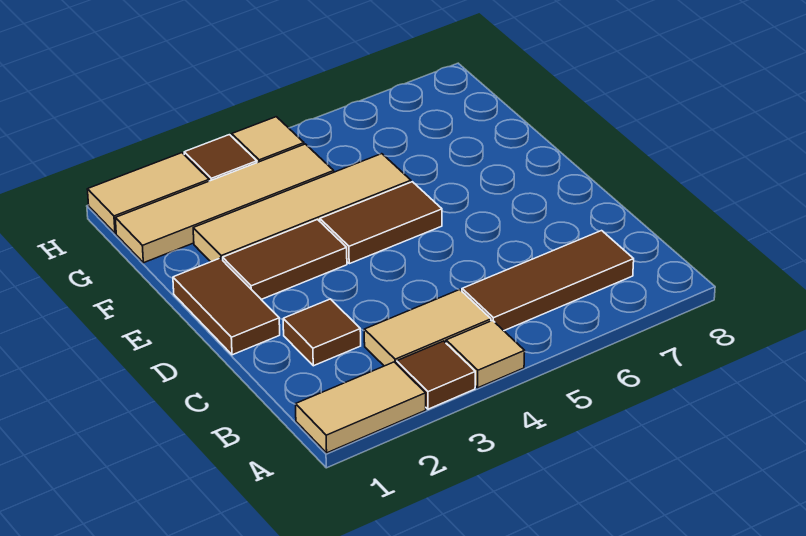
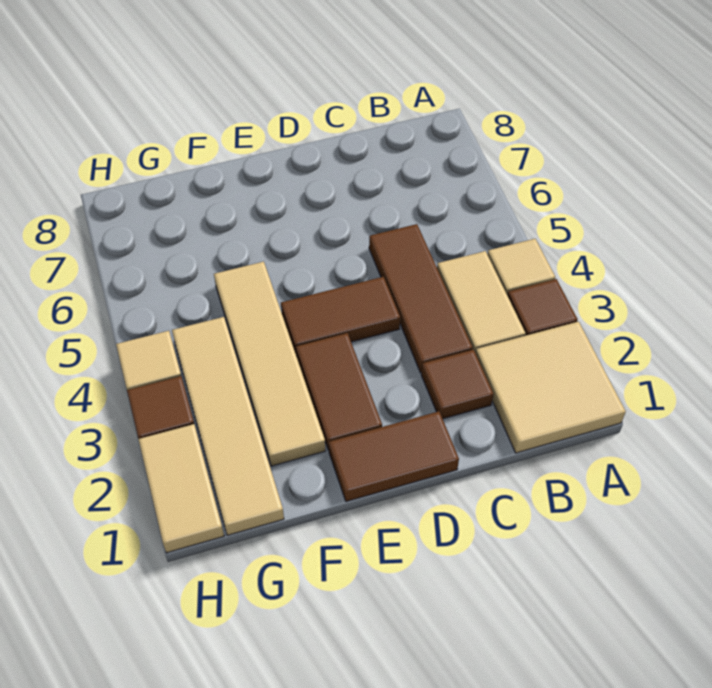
tan tile A1:A2 level 1 -> tan tile A1:B2 level 1
brown tile B5:B7 level 1 -> brown tile C3:C5 level 1
brown tile E4:E5 level 1 -> brown tile D4:E4 level 1

